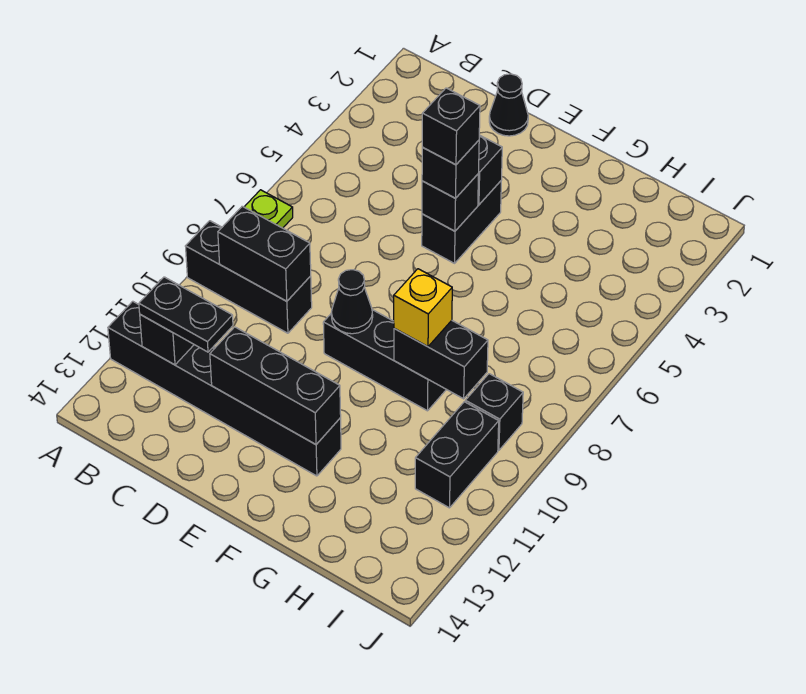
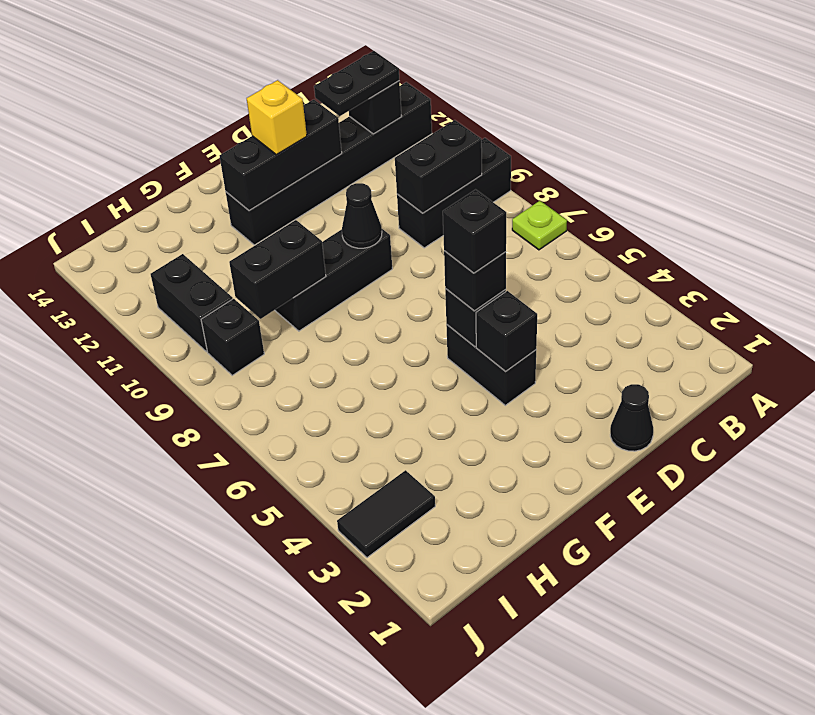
yellow brick G9 level 3 -> yellow brick E12 level 3
none -> black tile I3:J3 level 1

